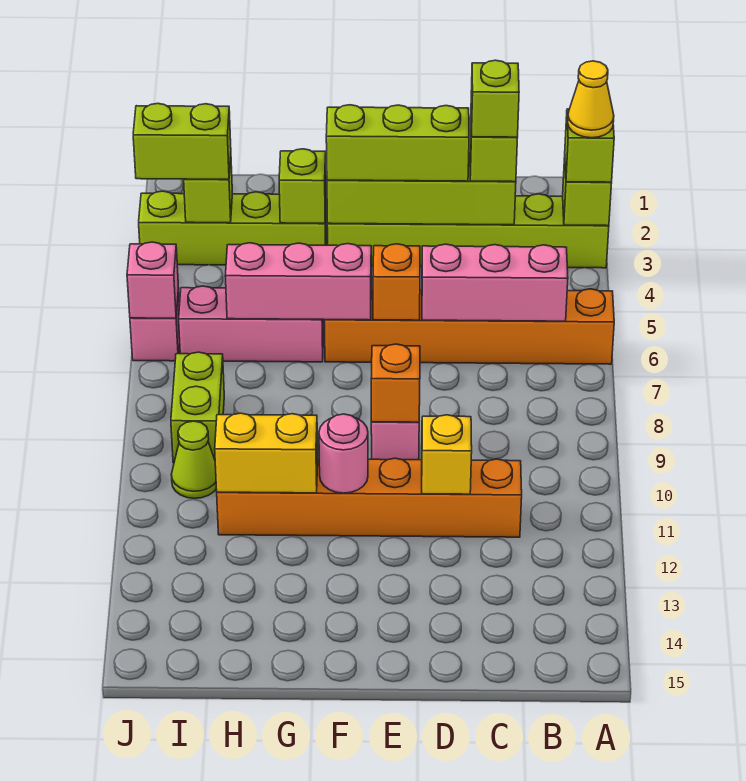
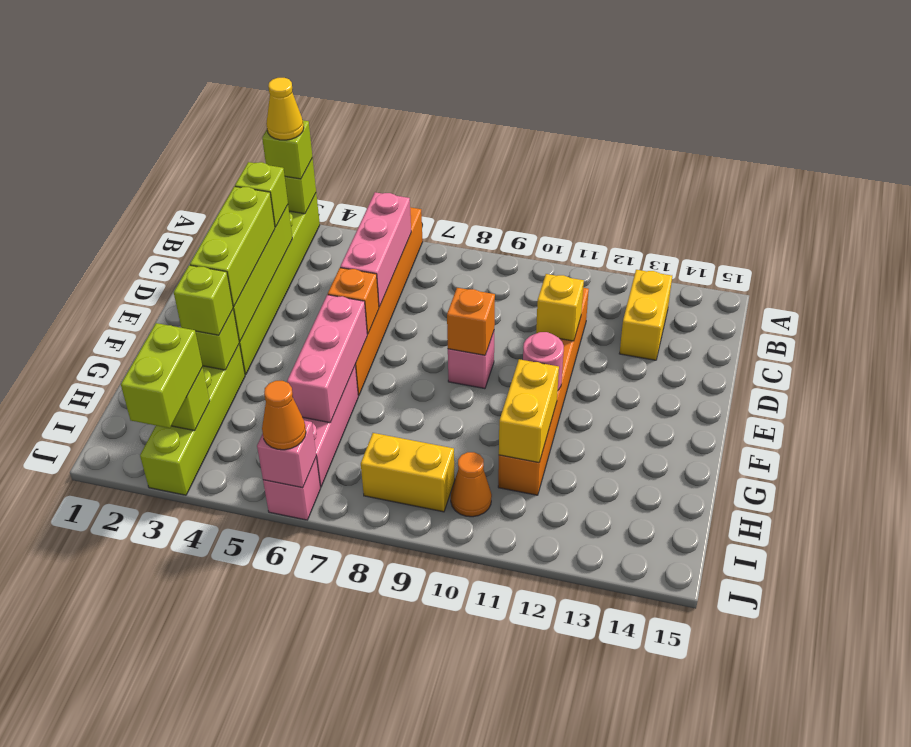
none -> yellow brick B13:C13 level 1
lime brick C3 level 4 -> lime brick G3 level 3
lime brick I8:I9 level 1 -> yellow brick I8:I9 level 1
lime cone I10 level 1 -> orange cone I10 level 1
none -> orange cone J6 level 3

